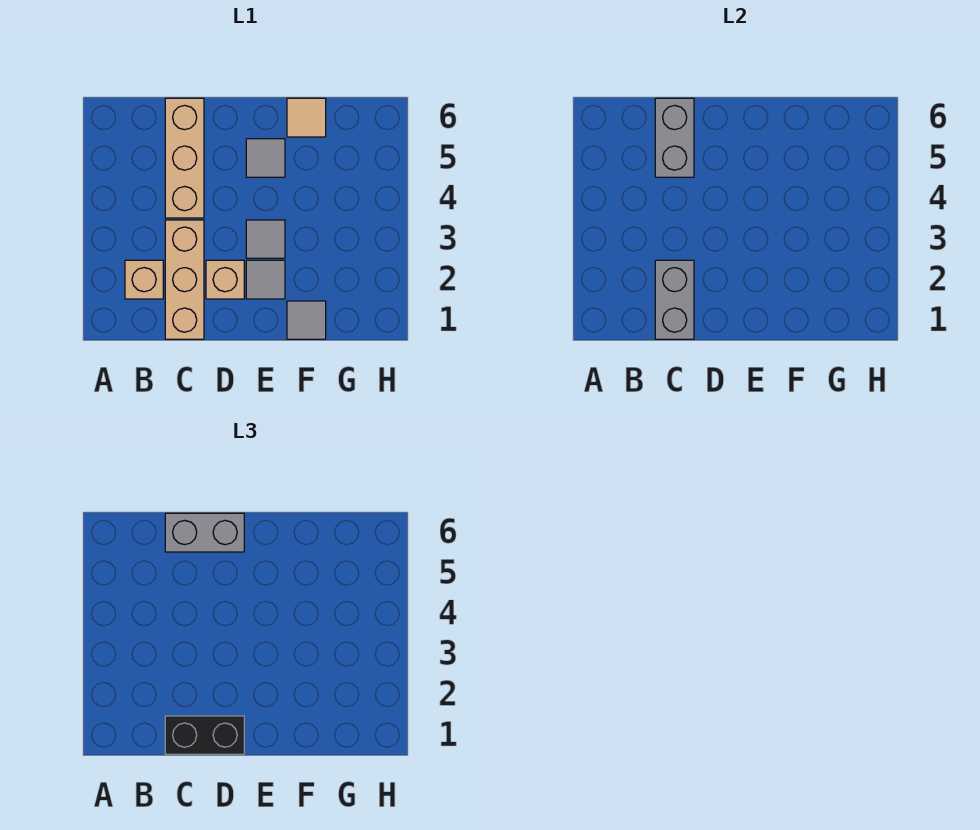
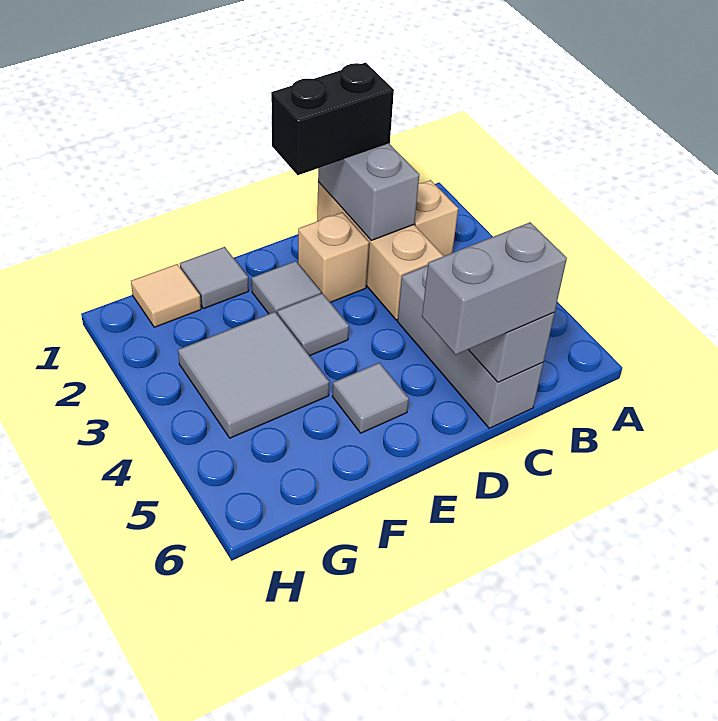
tan brick C4:C6 level 1 -> grey brick C4:C6 level 1
none -> grey tile F3:G4 level 1
tan tile F6 level 1 -> tan tile G1 level 1

